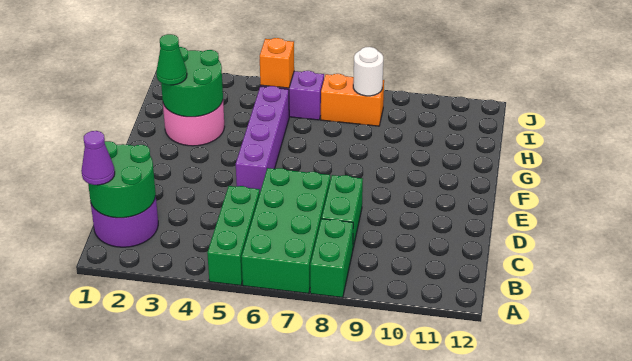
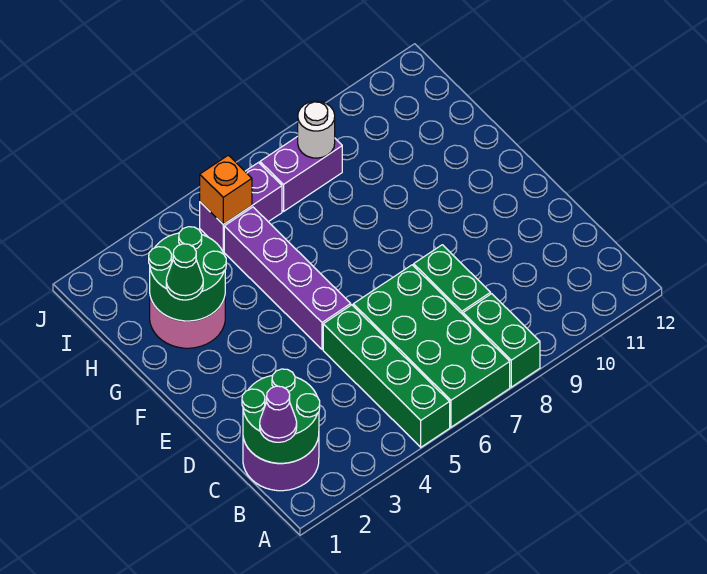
green brick A5:C5 level 1 -> green brick A5:D5 level 1
orange brick I7:I8 level 1 -> purple brick I7:I8 level 1

